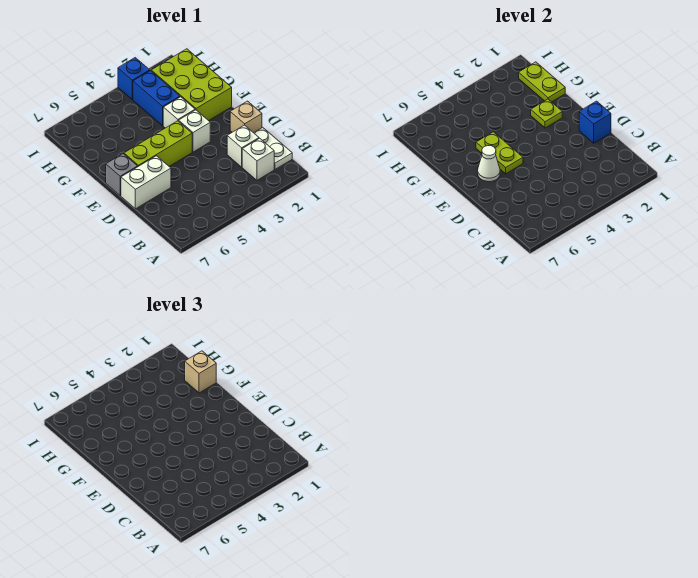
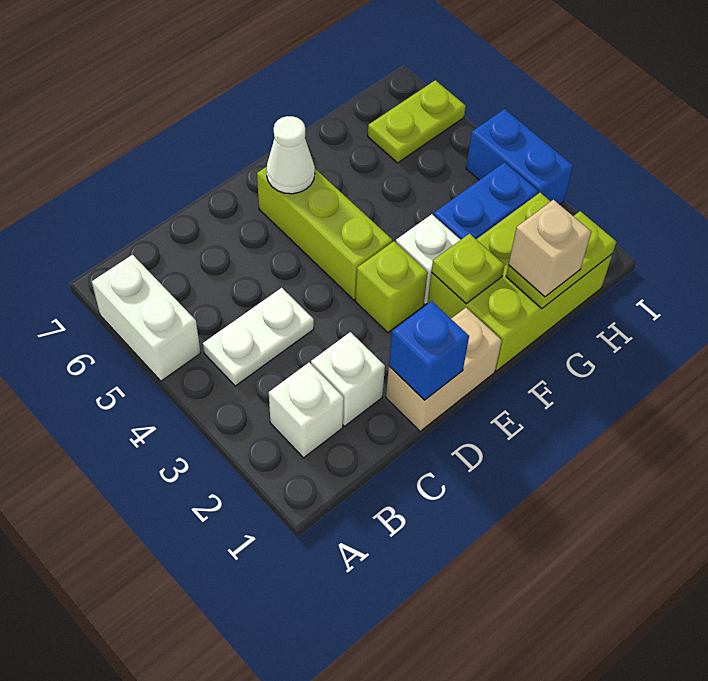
white plate B1:C1 level 1 -> white plate B4:C4 level 1
tan brick D1 level 1 -> tan brick D1:E1 level 1
white brick D6:D7 level 1 -> white brick A5:A6 level 1
white brick E3 level 1 -> lime brick E3 level 1
lime plate E5:F5 level 2 -> lime plate H6:I6 level 1
grey brick E7 level 1 -> none
blue brick I3 level 1 -> blue brick I3:I4 level 1

